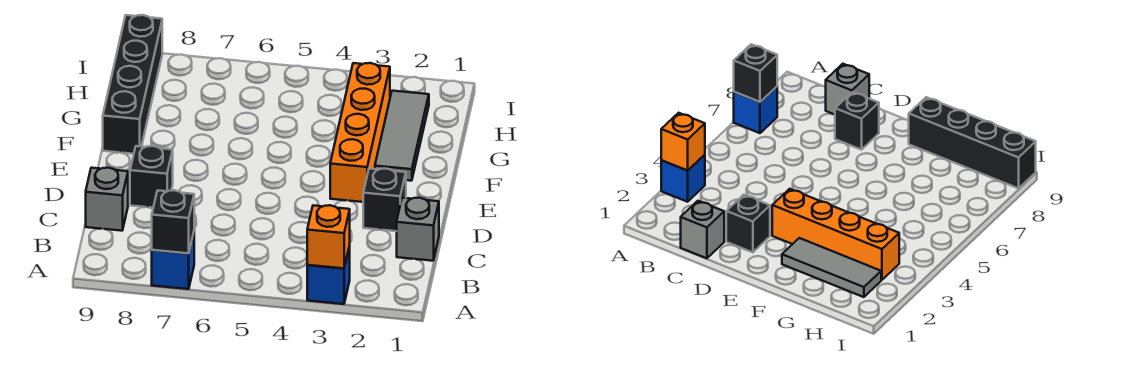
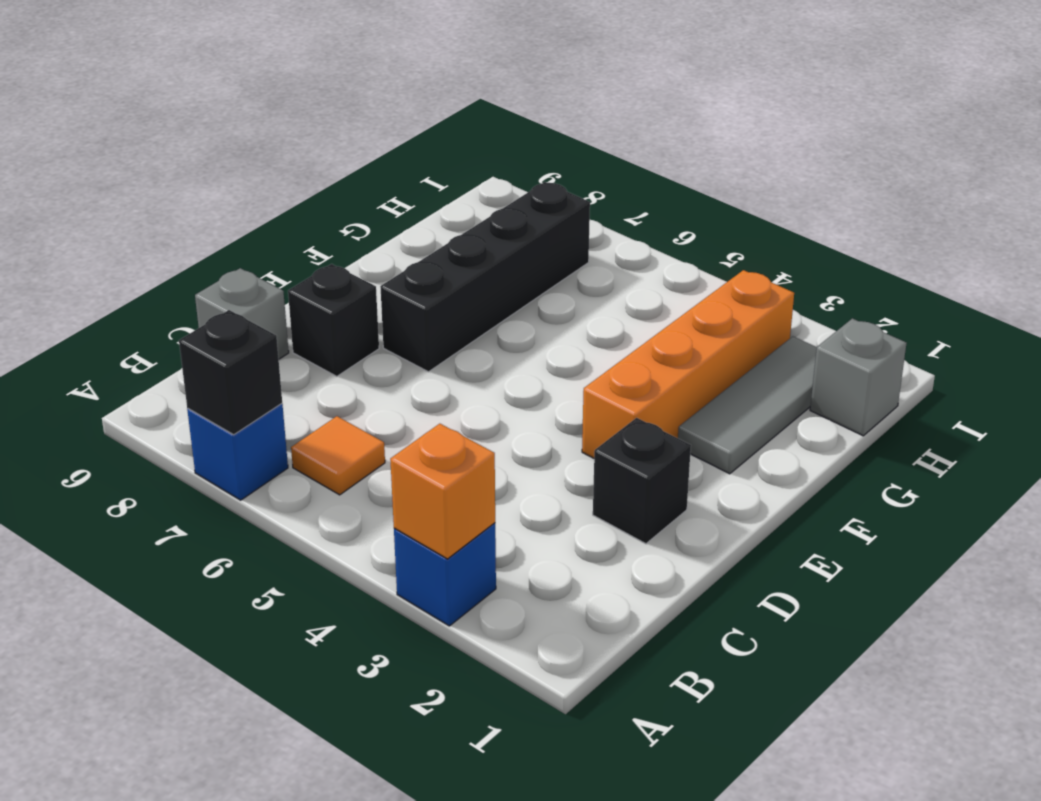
none -> orange tile B6 level 1
grey brick C1 level 1 -> grey brick H1 level 1
black brick F9:I9 level 1 -> black brick E7:H7 level 1

